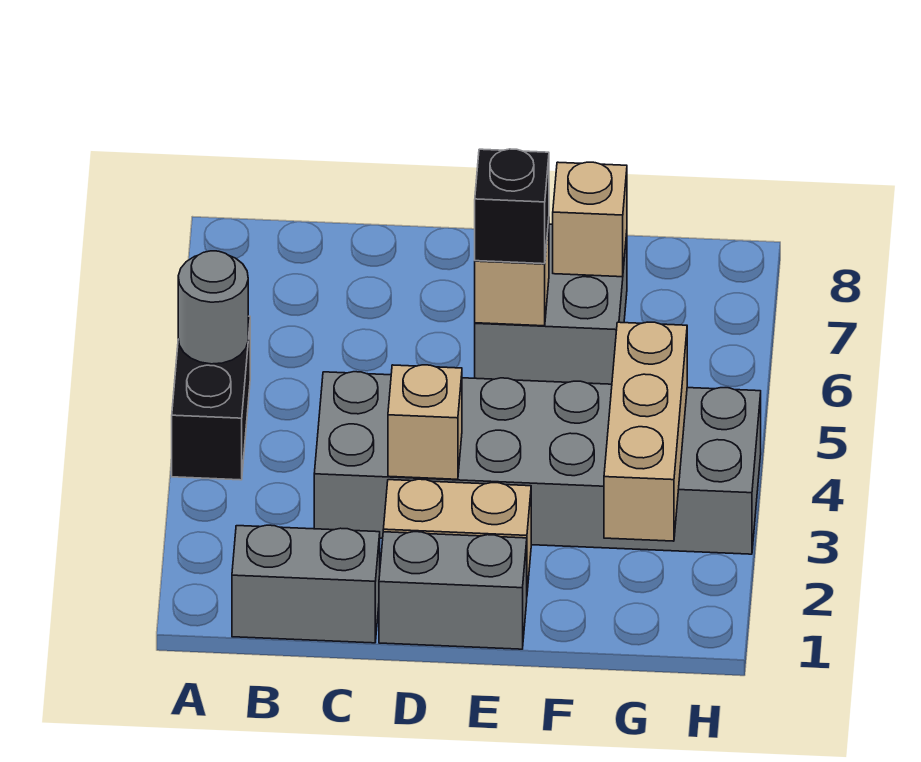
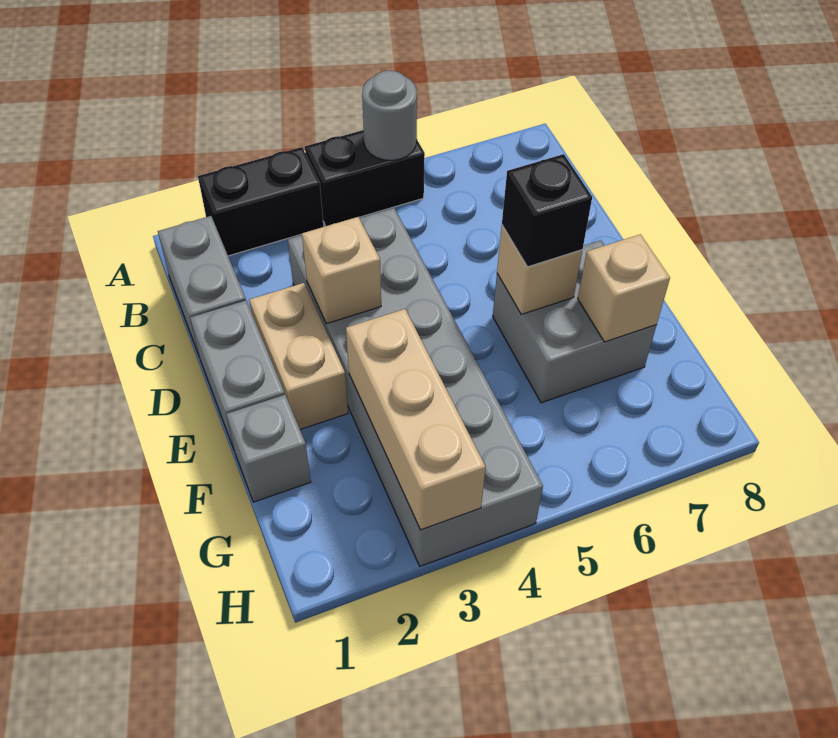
none -> black brick A2:A3 level 1
none -> grey brick F1 level 1
tan brick G2:G4 level 2 -> tan brick F3:H3 level 2

